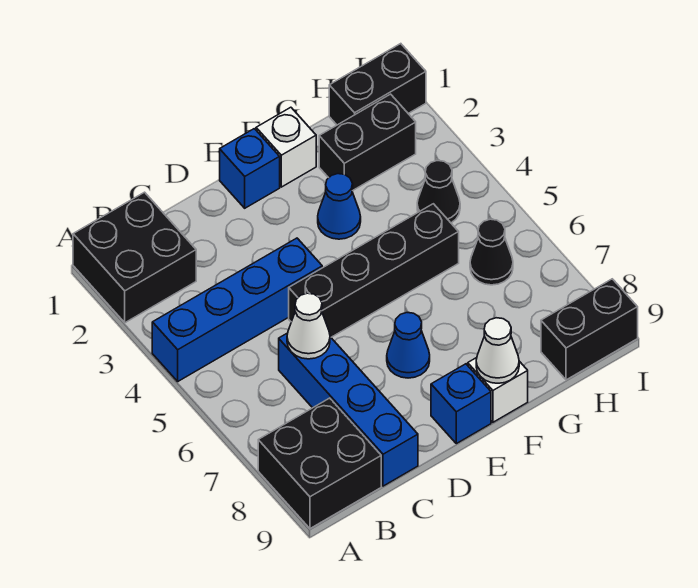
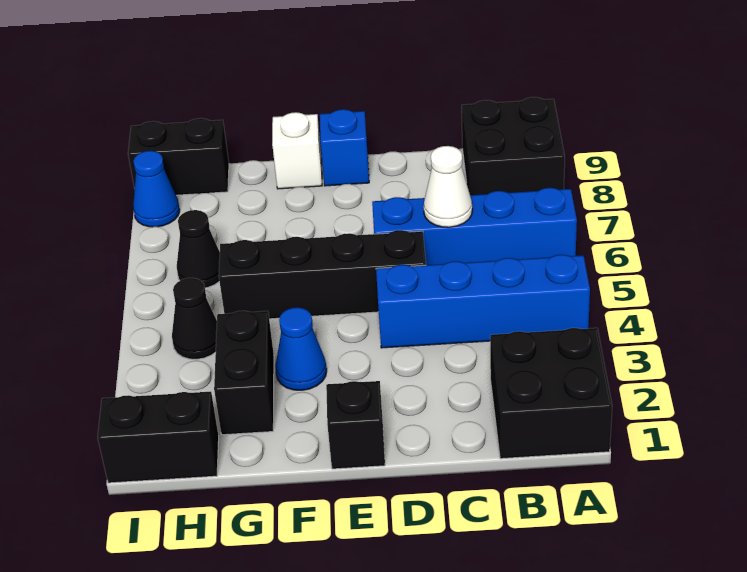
blue brick C6:C9 level 1 -> blue brick A6:D6 level 1
blue brick E1 level 1 -> black brick E1 level 1
blue cone E7 level 1 -> blue cone I8 level 1
white brick F1 level 1 -> none
white cone F9 level 2 -> none
black brick G2:H2 level 1 -> black brick G2:G3 level 1

